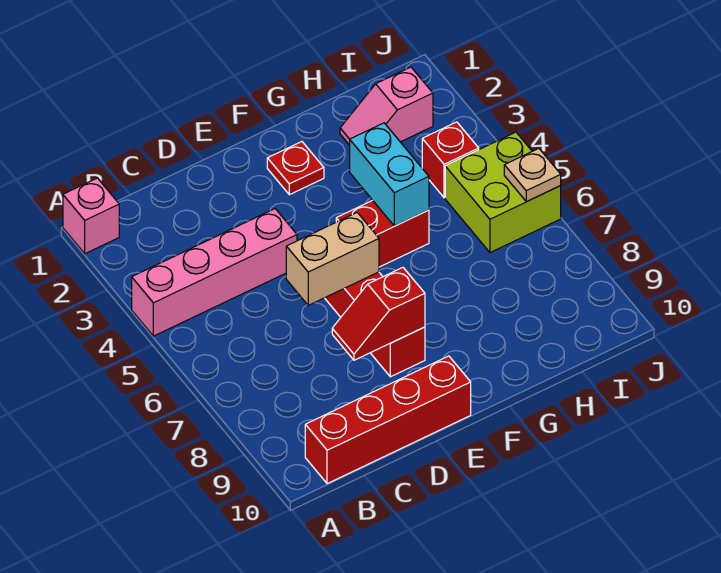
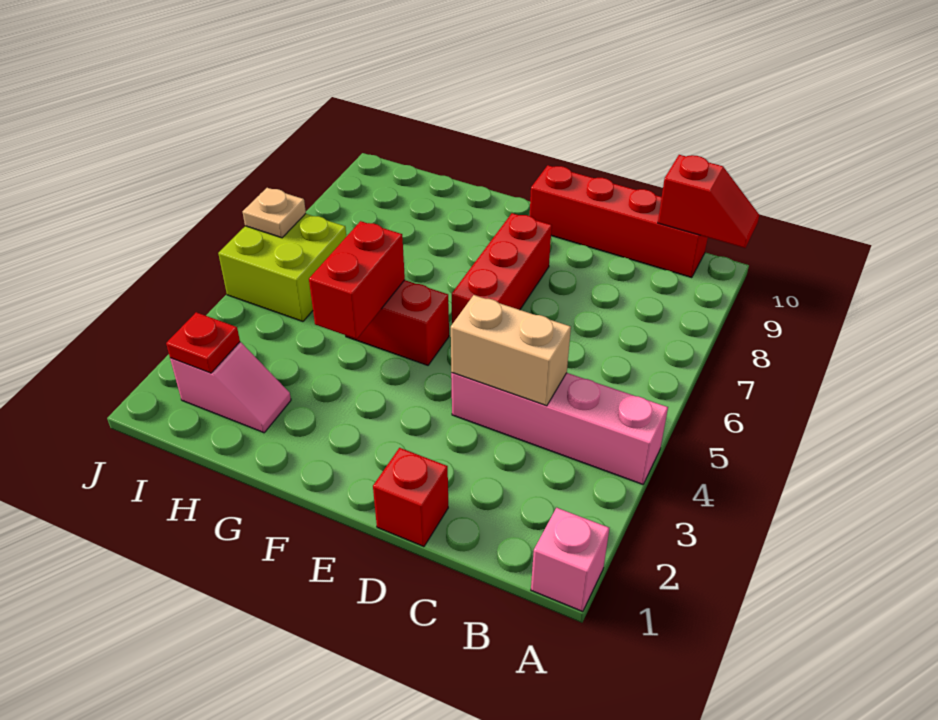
tan brick D6:E6 level 2 -> tan brick C4:D4 level 2
red slope D8:E8 level 2 top E -> red slope A10:B10 level 2 top B
red plate F2 level 1 -> red plate I2 level 2
cyan brick G4:G5 level 2 -> red brick G4:G5 level 2
red brick I4 level 1 -> red brick D1 level 1

